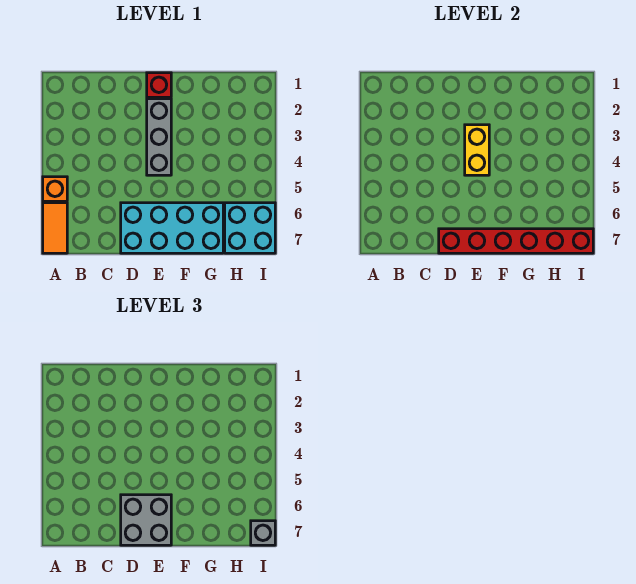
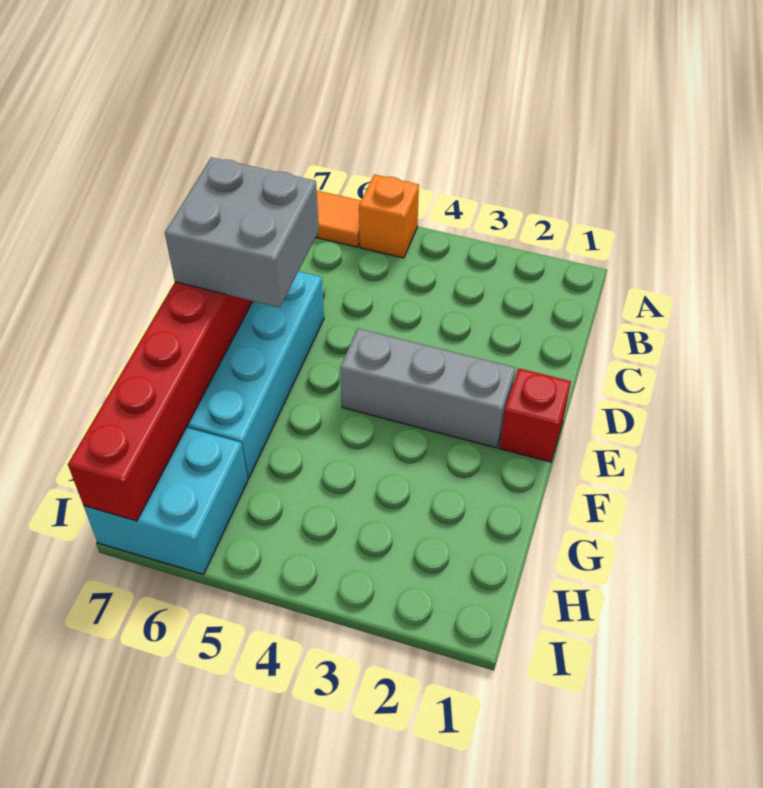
yellow brick E3:E4 level 2 -> none
grey brick I7 level 3 -> none

